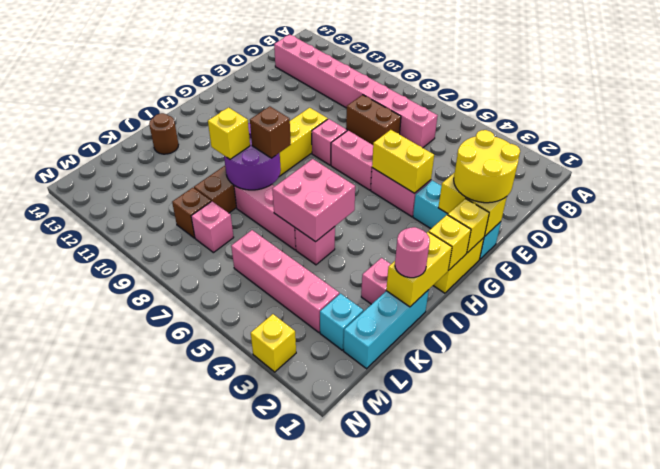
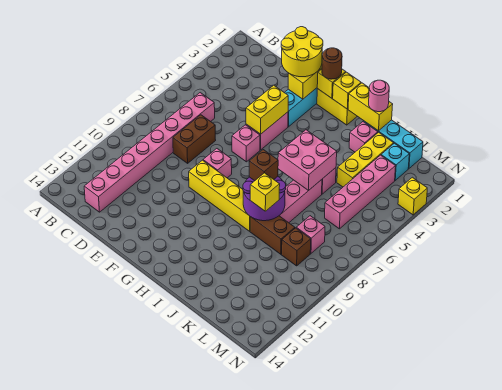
pink brick F6:F7 level 1 -> pink brick F6 level 1
brown round brick J13 level 1 -> brown round brick G1 level 3
none -> yellow brick K2:K4 level 1

